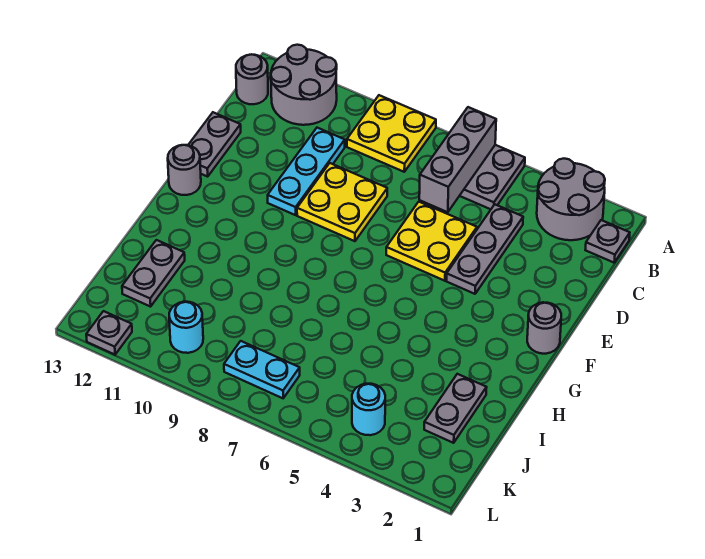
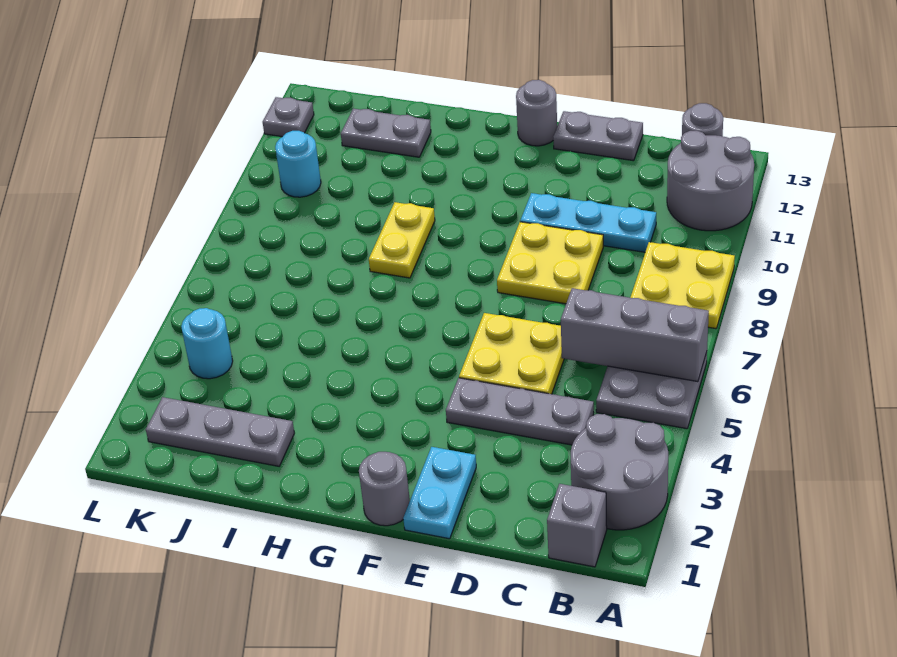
grey plate B1 level 1 -> grey brick B1 level 1
none -> yellow plate H8:H9 level 1
grey plate I2:J2 level 1 -> grey plate I2:K2 level 1
cyan plate K7:K8 level 1 -> cyan plate E1:E2 level 1

